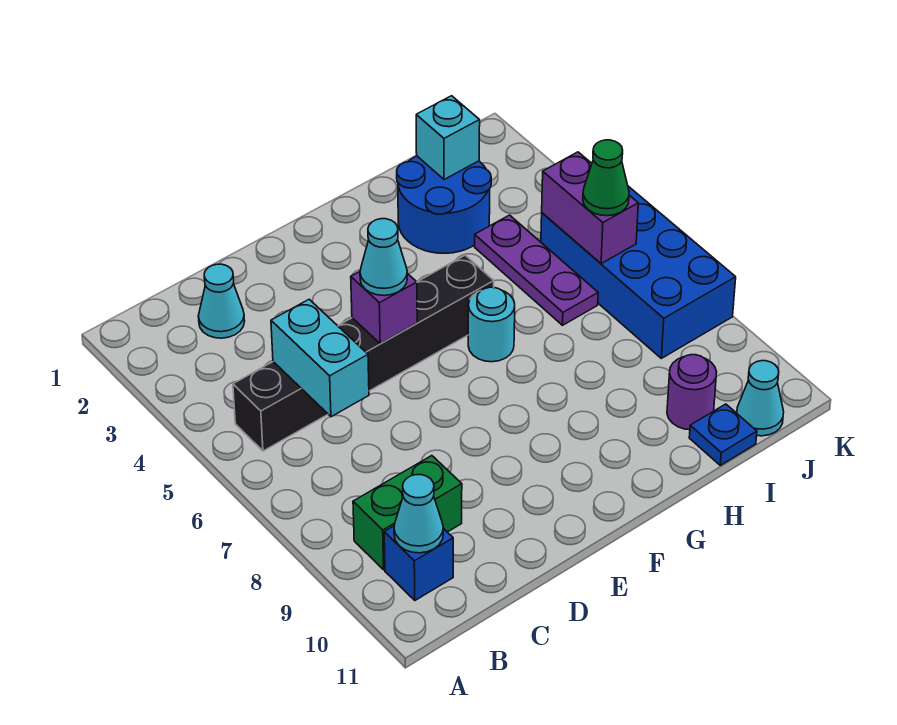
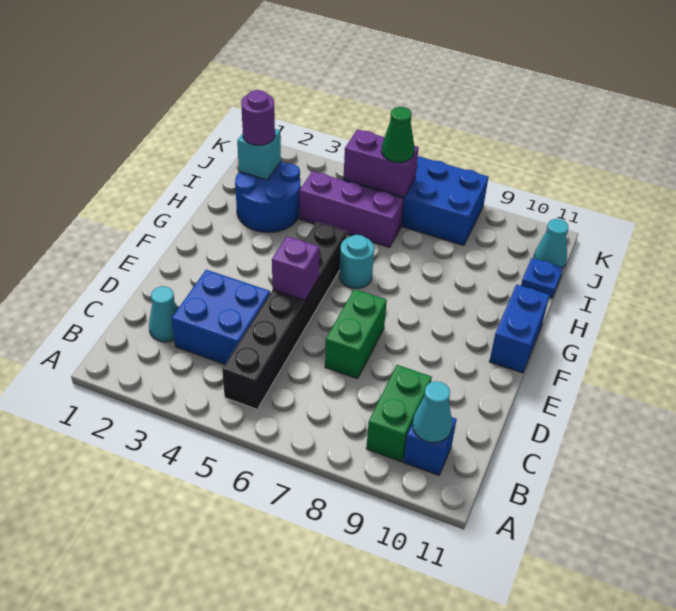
none -> blue brick C3:D4 level 1
cyan brick C5:C6 level 2 -> none
none -> green brick D7:E7 level 1
cyan cone E5 level 3 -> none
none -> blue brick F11:G11 level 1
purple plate I4:I6 level 1 -> purple brick I4:I6 level 1
purple round brick I10 level 1 -> purple round brick I2 level 3

